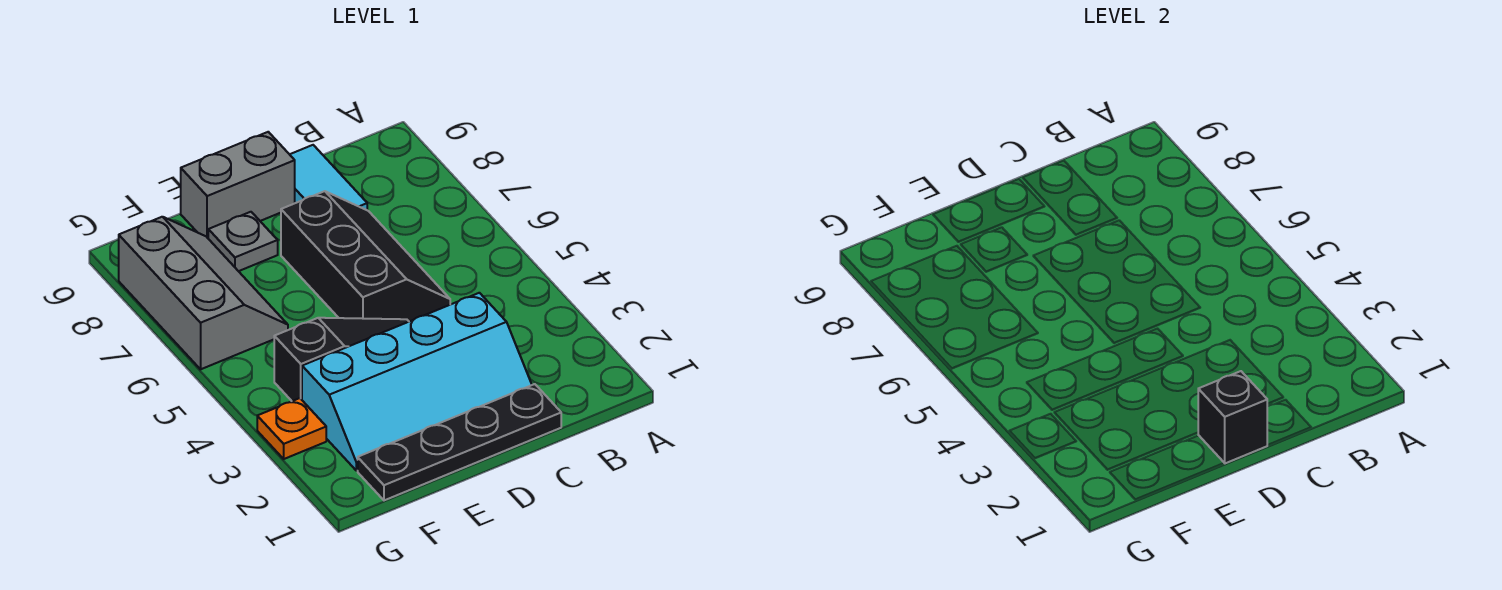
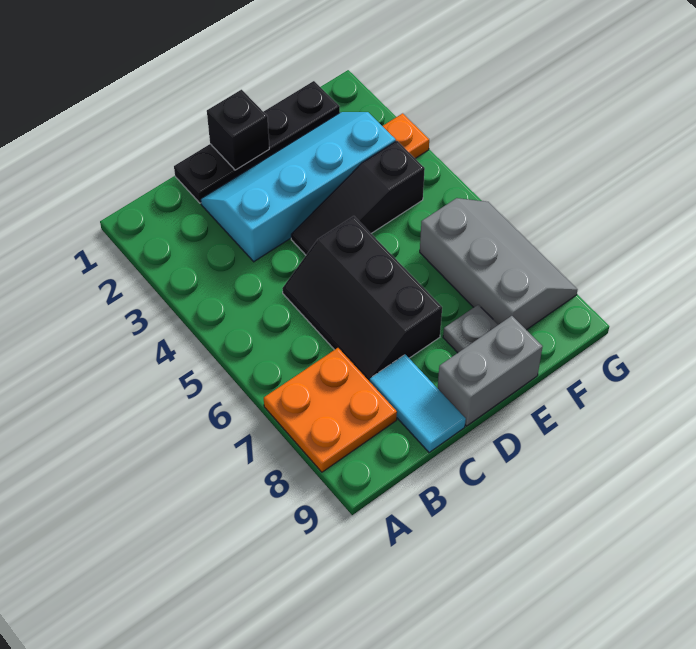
none -> orange plate A7:B8 level 1
grey slope F6:G8 level 1 top G -> grey slope F6:G8 level 1 top F

